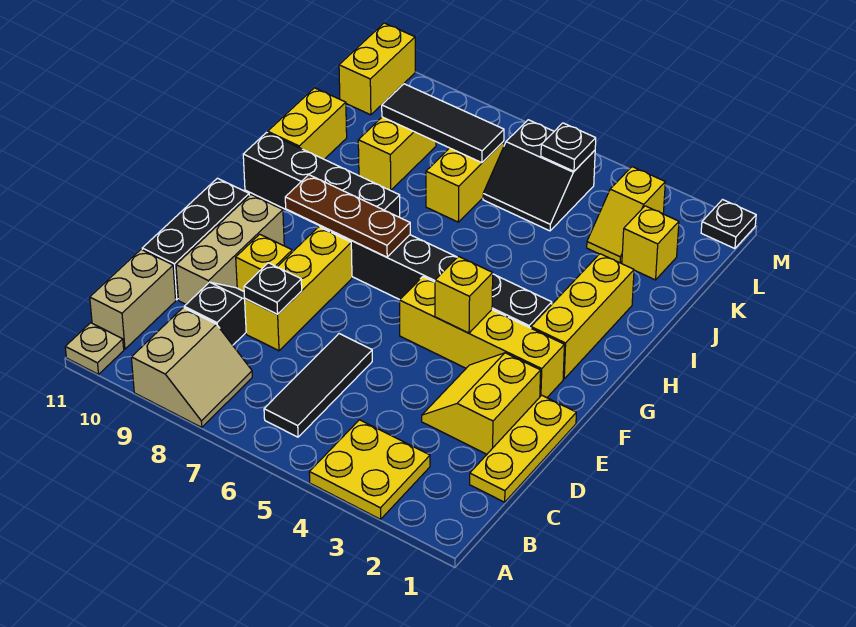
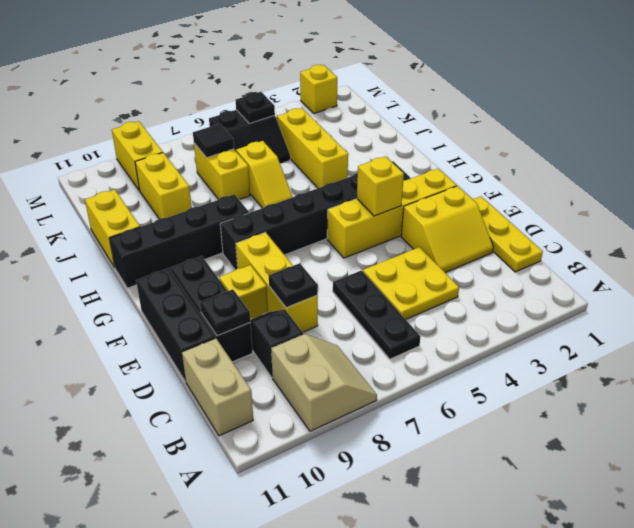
yellow plate A3:B4 level 1 -> yellow plate C4:D5 level 1
tan plate A11 level 1 -> none
black tile B6:D6 level 1 -> black plate B6:D6 level 1
yellow slope D2:E3 level 1 top 2 -> yellow slope D2:E3 level 1 top E
tan brick D10:F10 level 1 -> black brick D10:F10 level 1
yellow brick G2:I2 level 1 -> yellow brick I4:K4 level 1
brown plate G7:G9 level 2 -> none
yellow brick K2 level 1 -> yellow brick M2 level 1
yellow slope K3:L3 level 1 top L -> yellow slope I6:J6 level 1 top J
black tile K7:K9 level 2 -> black tile K7 level 2
yellow brick L11:M11 level 1 -> yellow brick L9:M9 level 1
black plate M1 level 1 -> black plate D10 level 2

